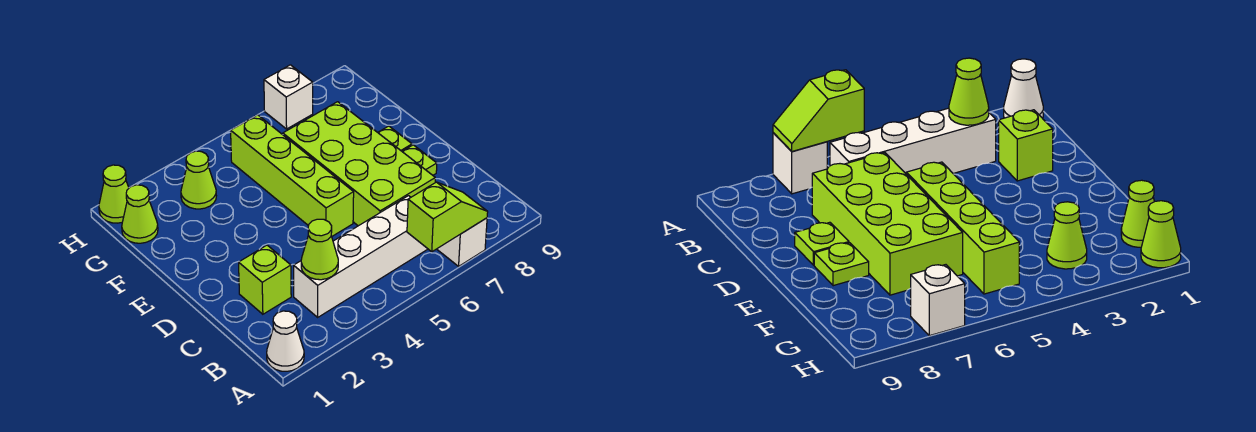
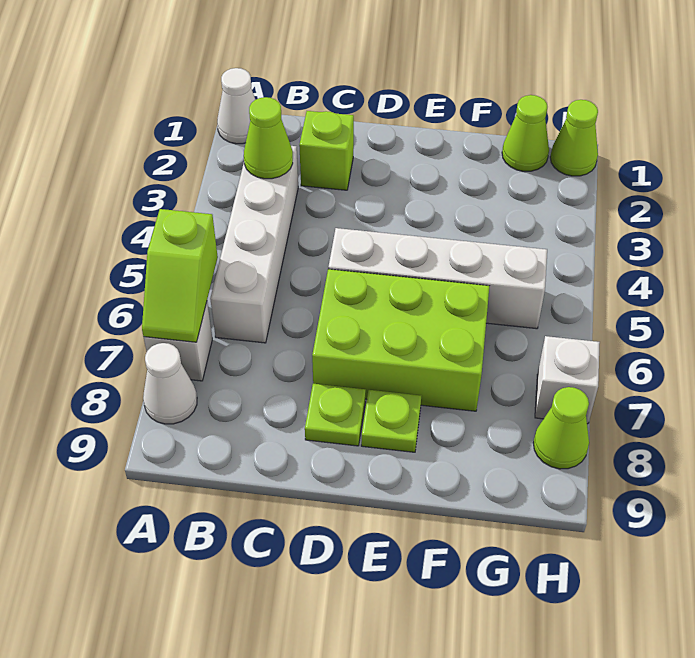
none -> white cone A8 level 1
lime brick C6:F7 level 1 -> lime brick D6:F7 level 1
lime brick D5:G5 level 1 -> white brick D5:G5 level 1
lime cone G3 level 1 -> lime cone H8 level 1

